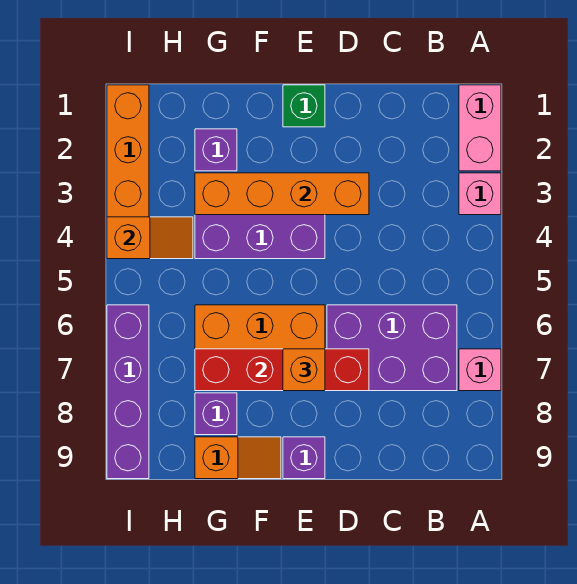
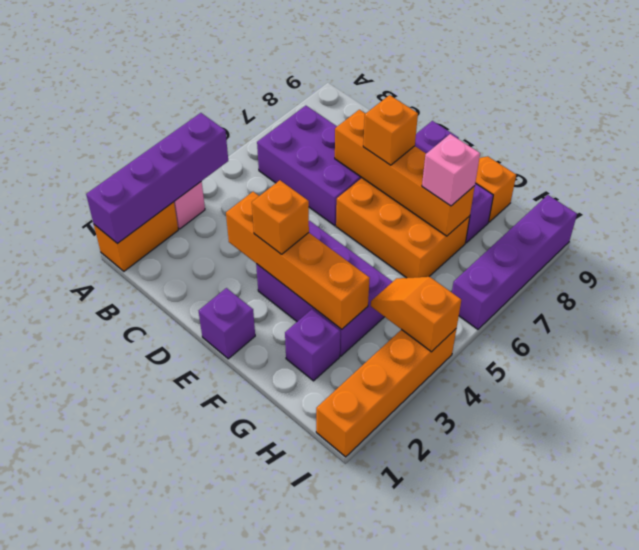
pink brick A1:A2 level 1 -> orange brick A1:A2 level 1
none -> purple brick A1:A4 level 2
pink brick A7 level 1 -> pink brick G7 level 3
red brick D7:G7 level 2 -> orange brick D7:G7 level 2
green brick E1 level 1 -> purple brick E1 level 1
none -> orange brick E3 level 3

